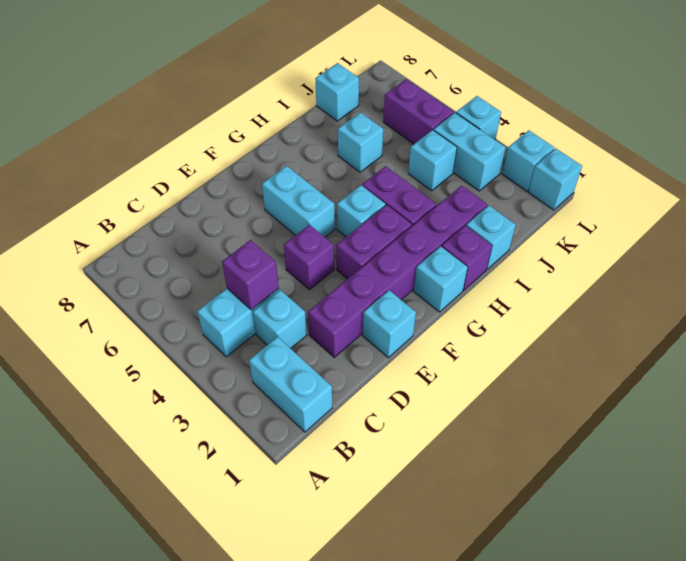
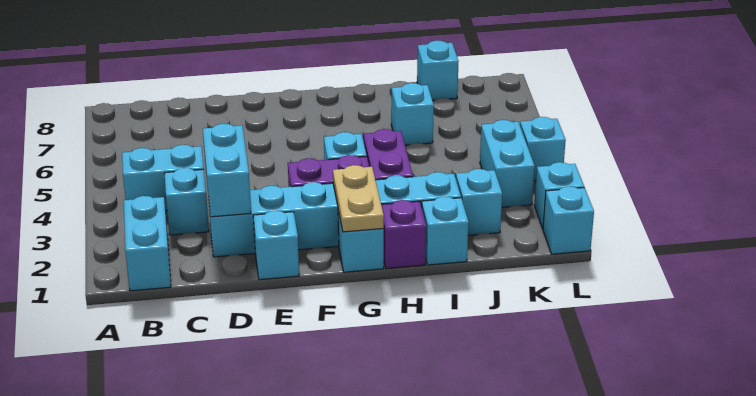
purple brick C4 level 2 -> none
purple brick D2:I2 level 1 -> cyan brick D2:I2 level 1
purple brick E4 level 1 -> none
cyan brick F5:F6 level 1 -> cyan brick D2:D3 level 2
none -> tan plate G1:G2 level 2
cyan brick J4 level 1 -> cyan brick J2 level 1
purple brick K5:K6 level 1 -> none

